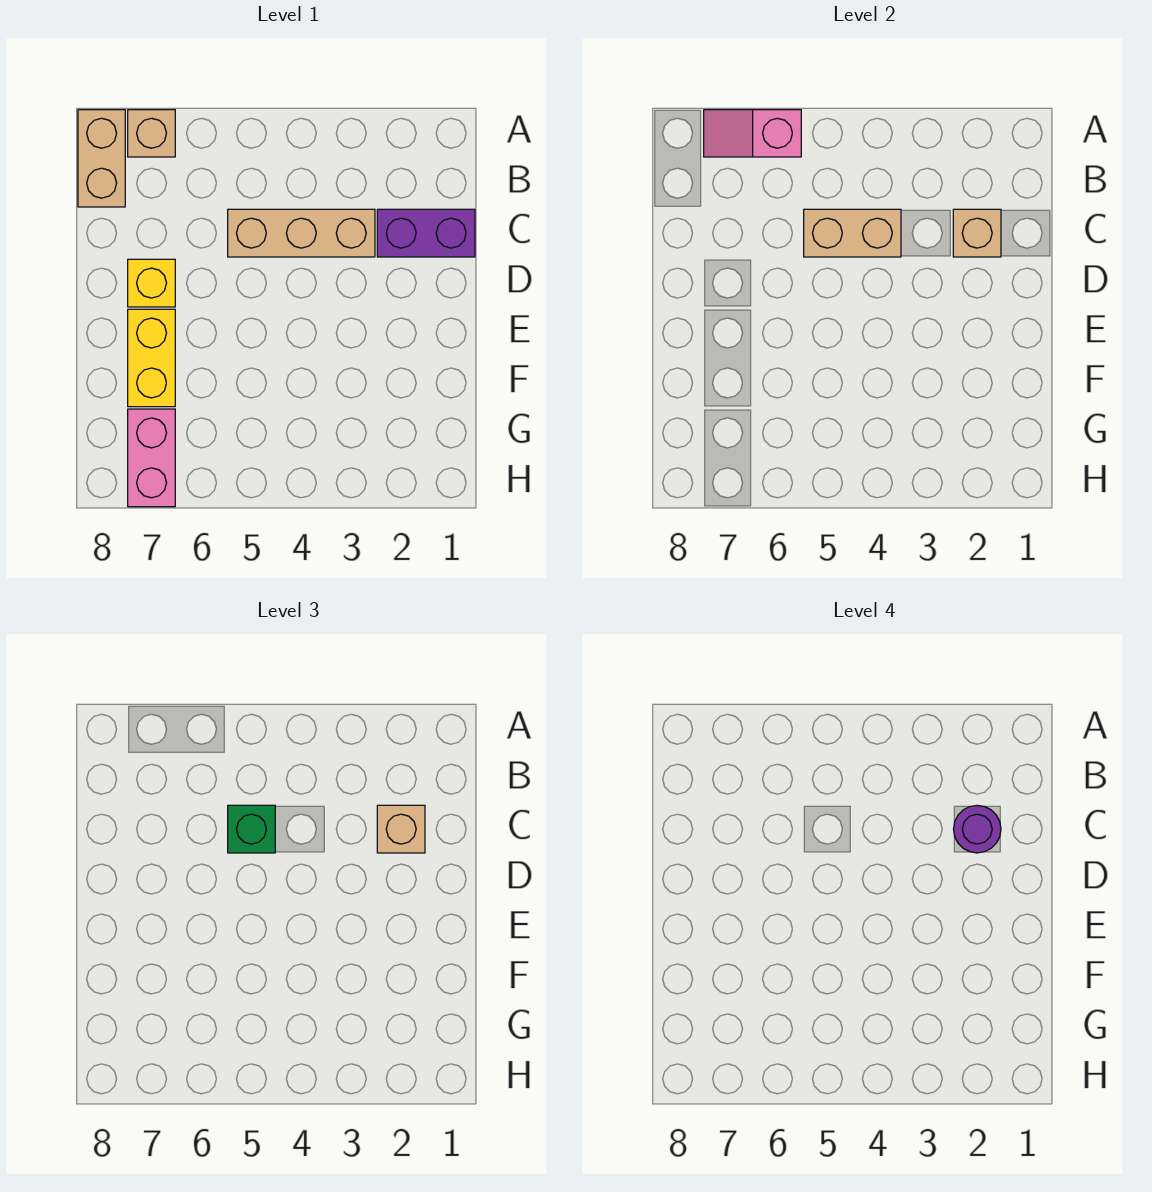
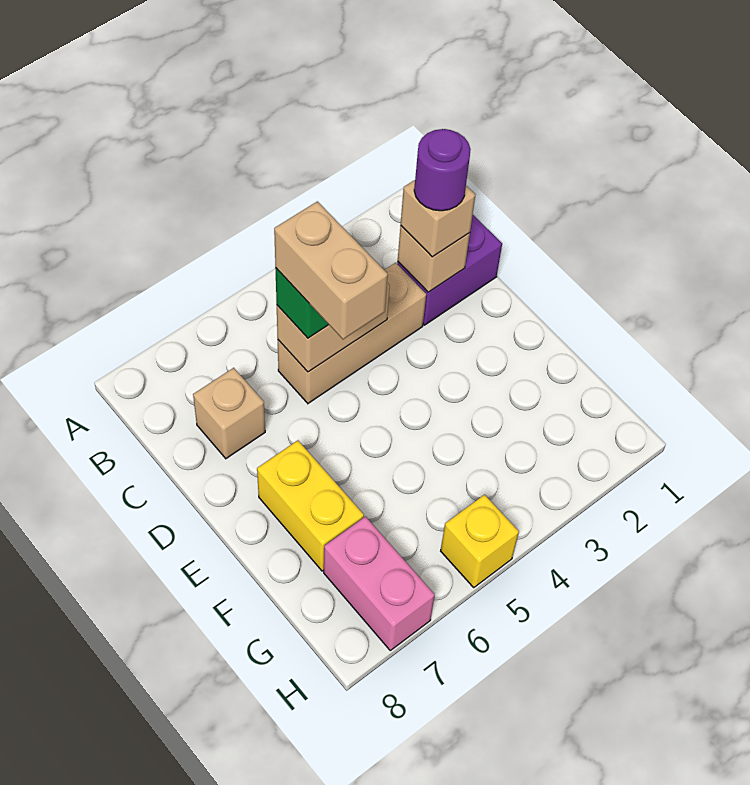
pink slope A6:A7 level 2 top 6 -> none
tan brick A7 level 1 -> tan brick C7 level 1
tan brick A8:B8 level 1 -> tan brick C5:D5 level 4
yellow brick D7 level 1 -> yellow brick H5 level 1

